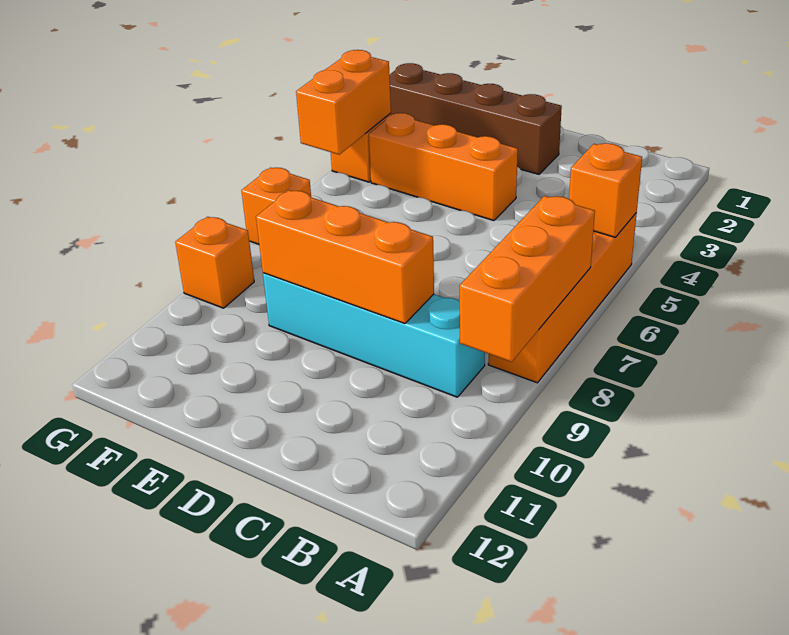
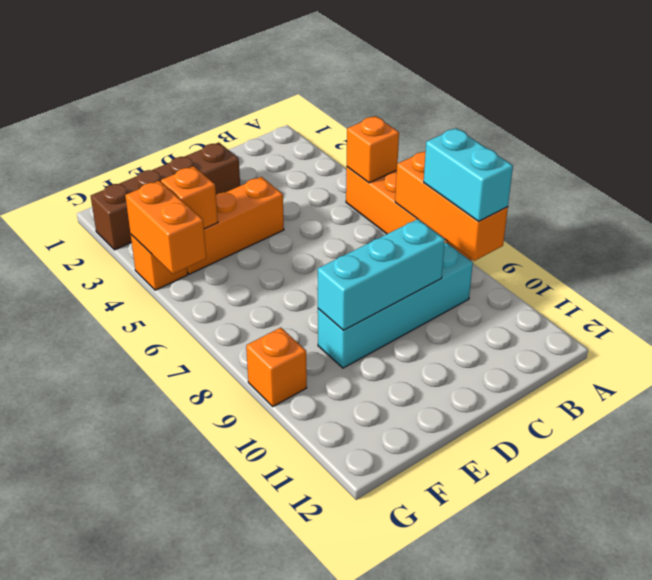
none -> cyan brick A8:A9 level 3
orange brick C9:E9 level 2 -> cyan brick C9:E9 level 2
orange brick G7 level 1 -> orange brick F4 level 2

